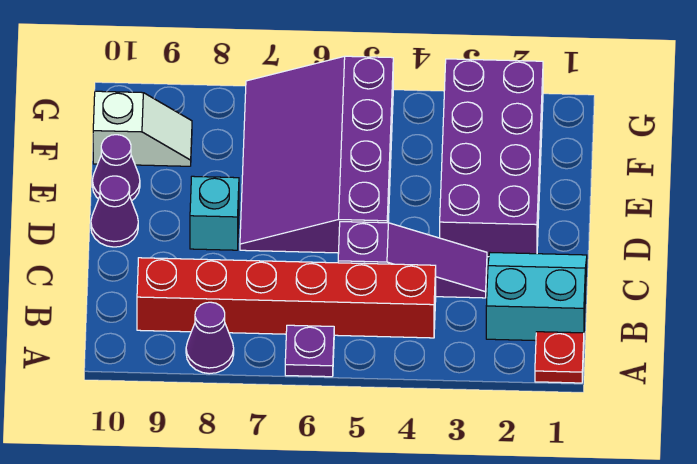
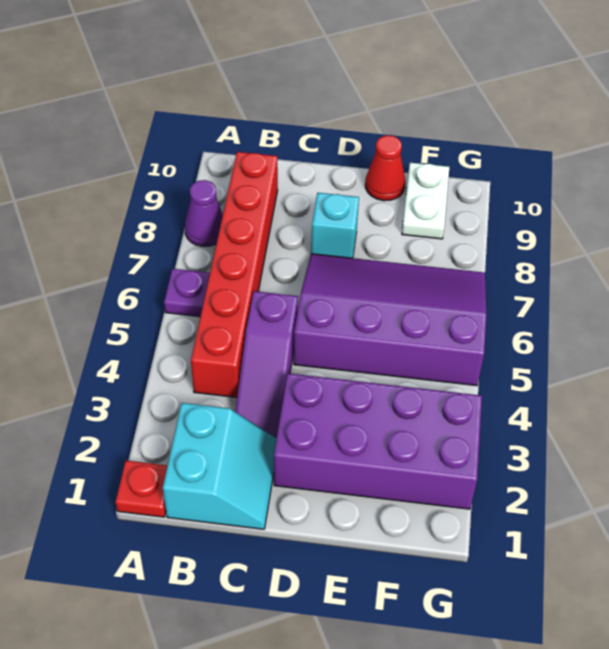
purple cone D10 level 1 -> none
purple cone E10 level 1 -> red cone E10 level 1
white slope F9:F10 level 1 top 10 -> white plate F9:F10 level 1

